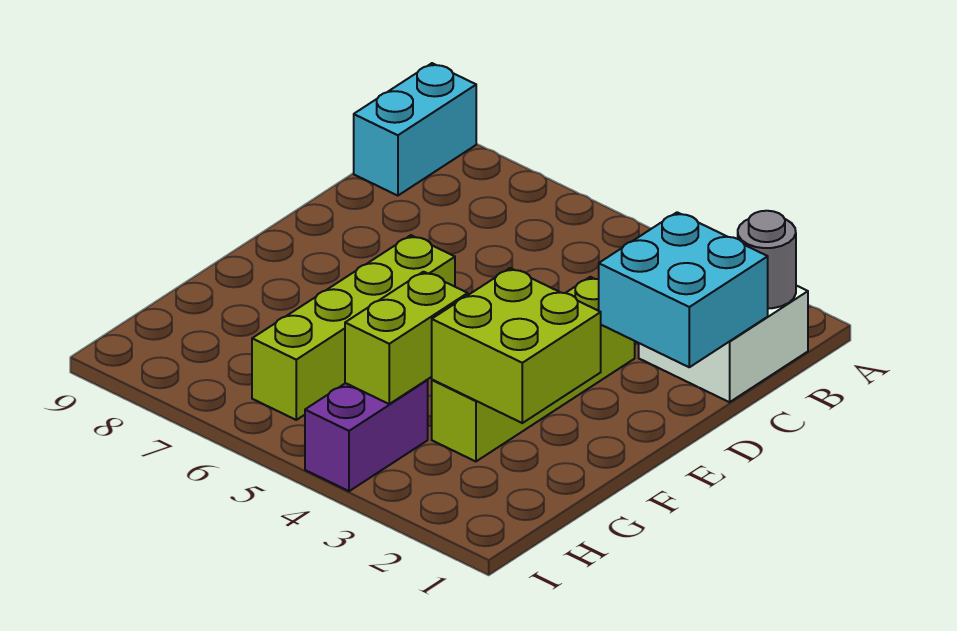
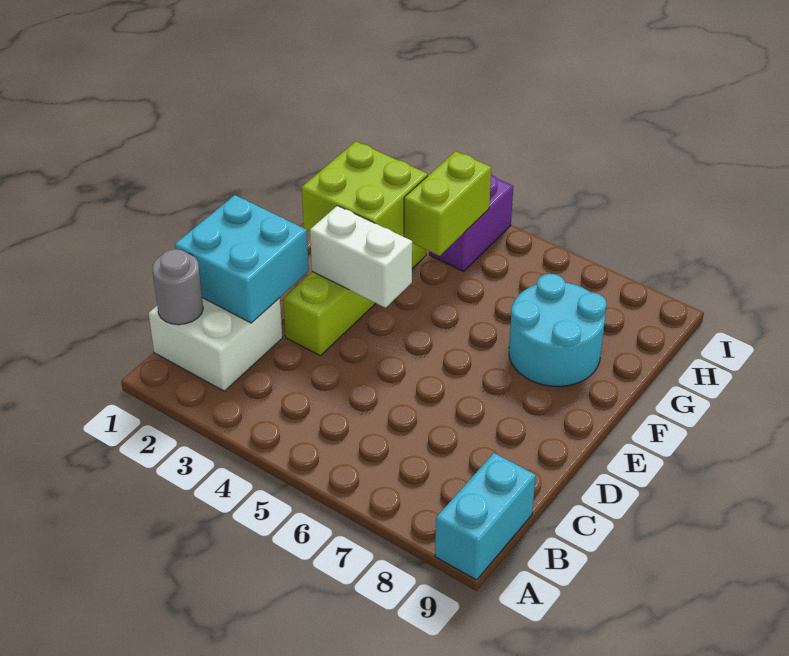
none -> white brick E3:E4 level 2
lime brick E6:H6 level 1 -> none
none -> cyan round brick F7:G8 level 1

